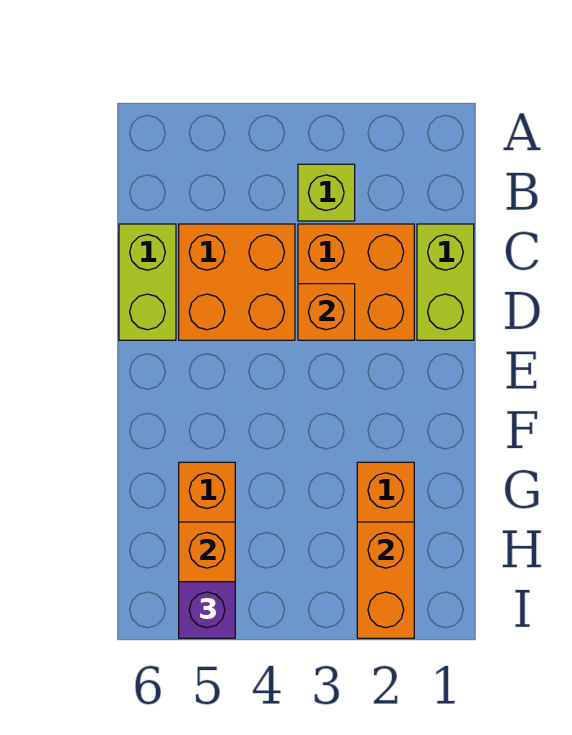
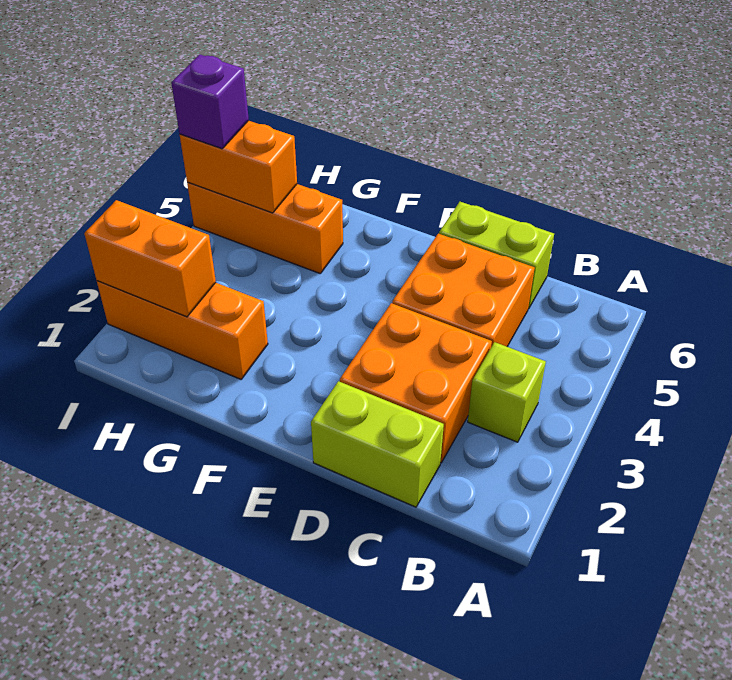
orange brick D3 level 2 -> none

